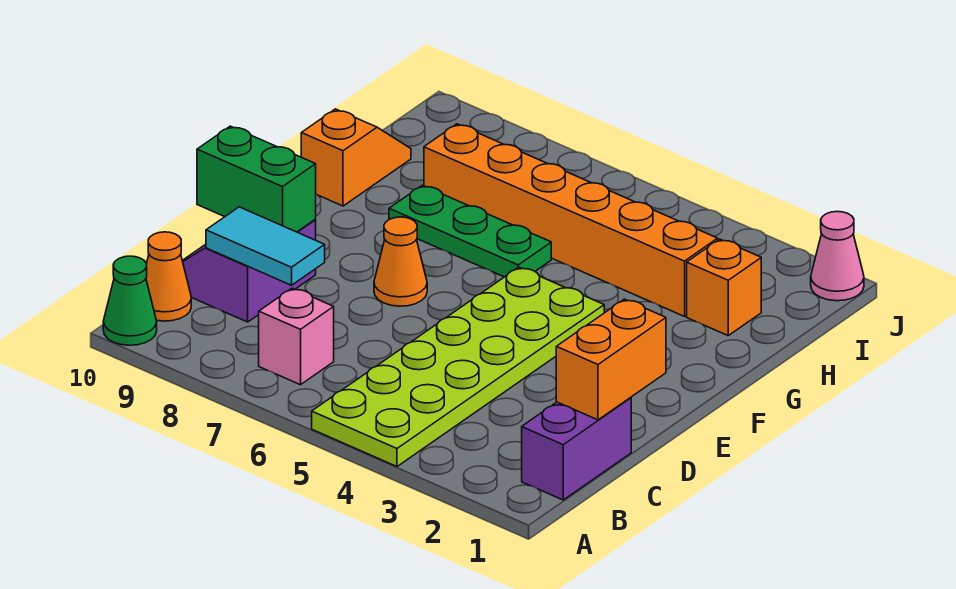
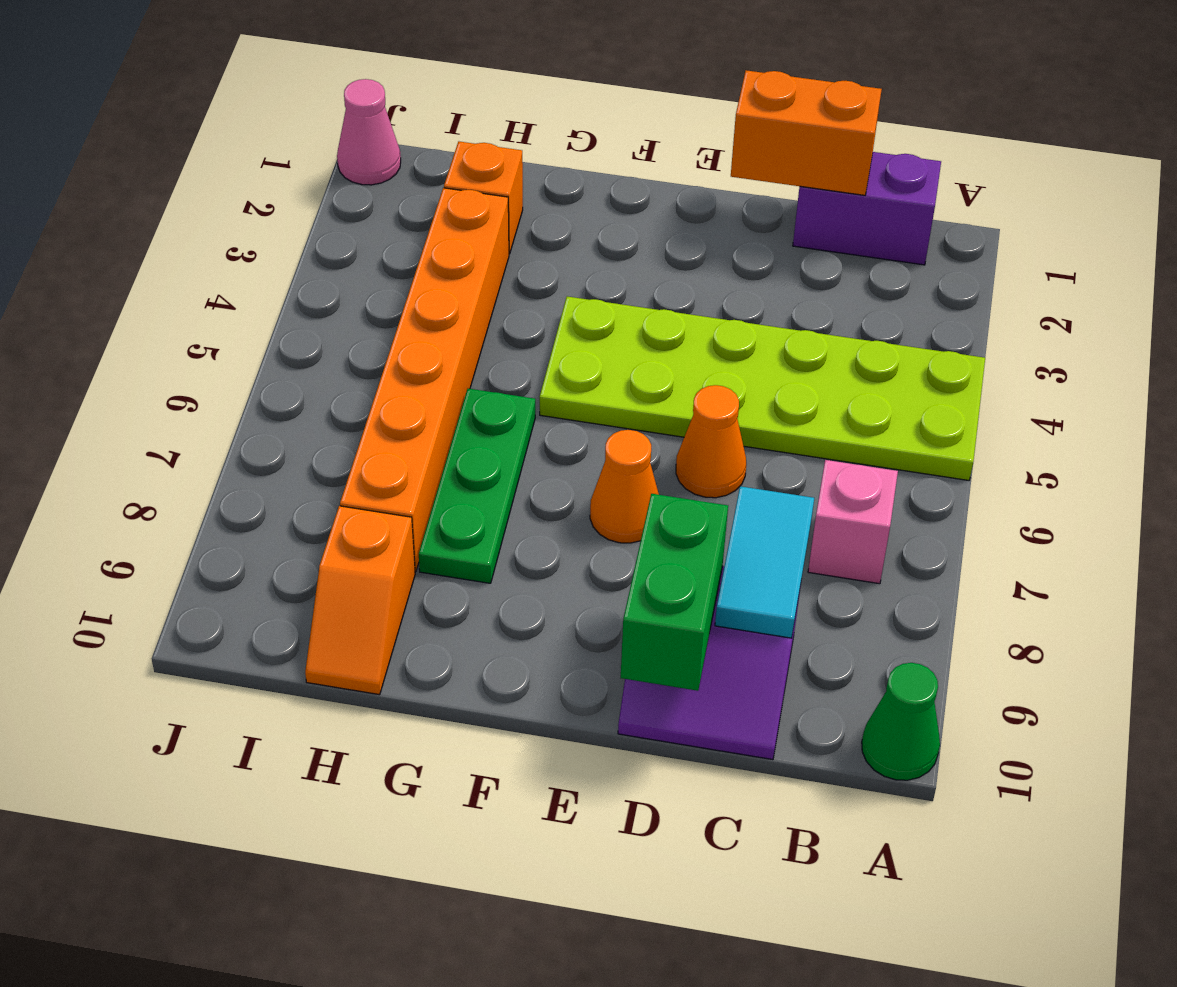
orange cone B10 level 1 -> orange cone D6 level 1
orange slope G10:H10 level 1 top G -> orange slope H9:H10 level 1 top 9

